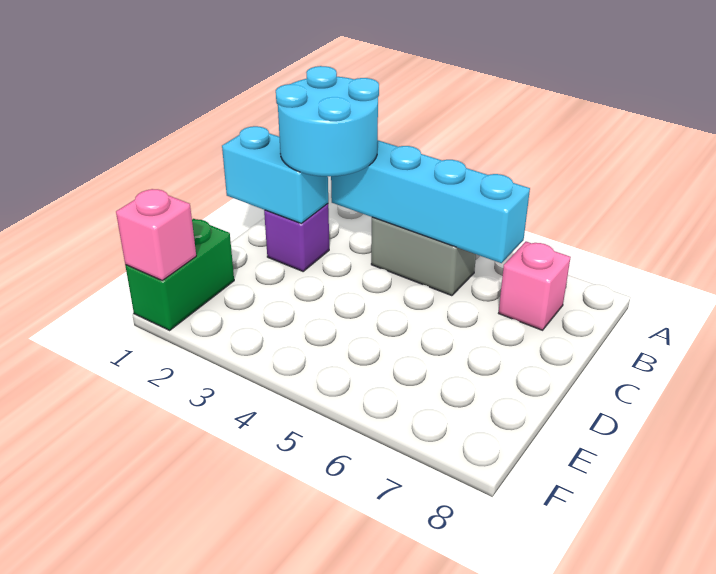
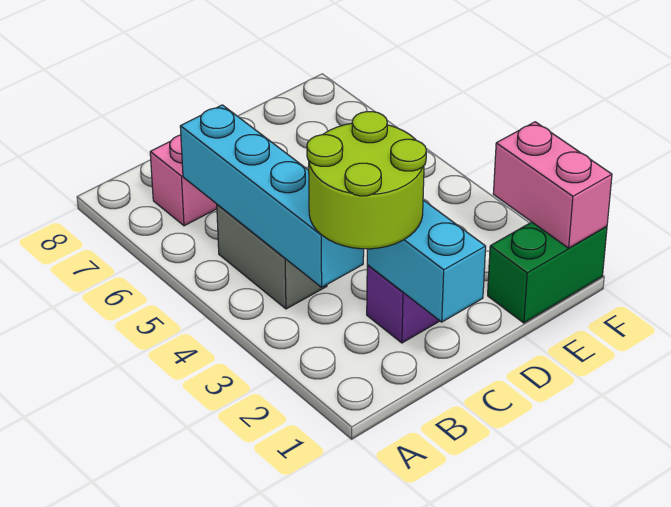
cyan round brick B2:C3 level 3 -> lime round brick B2:C3 level 3
pink brick F1 level 2 -> pink brick F1:F2 level 2

